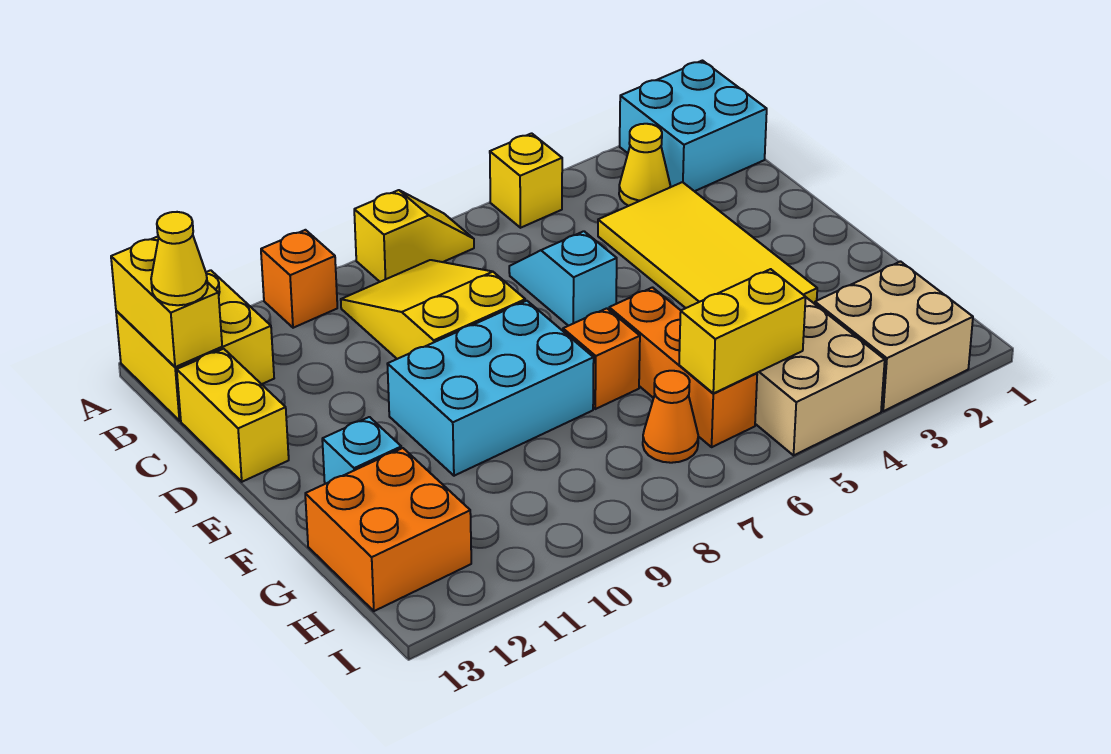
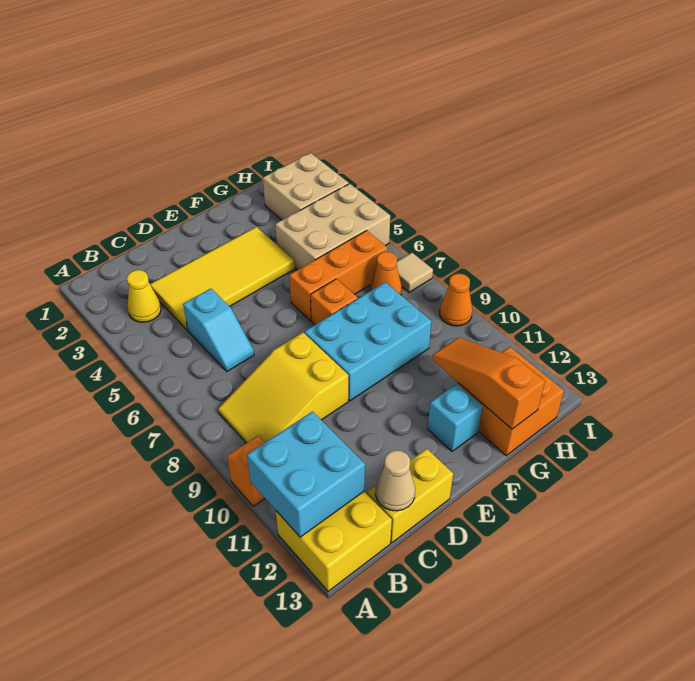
cyan brick A1:B2 level 1 -> cyan brick A11:B12 level 2
yellow brick A5 level 1 -> none
yellow slope A7:A8 level 1 top 8 -> none
yellow brick A13:B13 level 2 -> none
yellow cone B13 level 3 -> none
cyan slope C6:D6 level 1 top D -> cyan slope C5:C6 level 1 top 5
none -> tan cone C13 level 2
cyan brick E8:F10 level 1 -> cyan brick E8:G9 level 1
none -> orange slope G11:G13 level 2 top 13
yellow brick H5:H6 level 2 -> none
none -> tan tile I7 level 1
none -> orange cone I9 level 1

